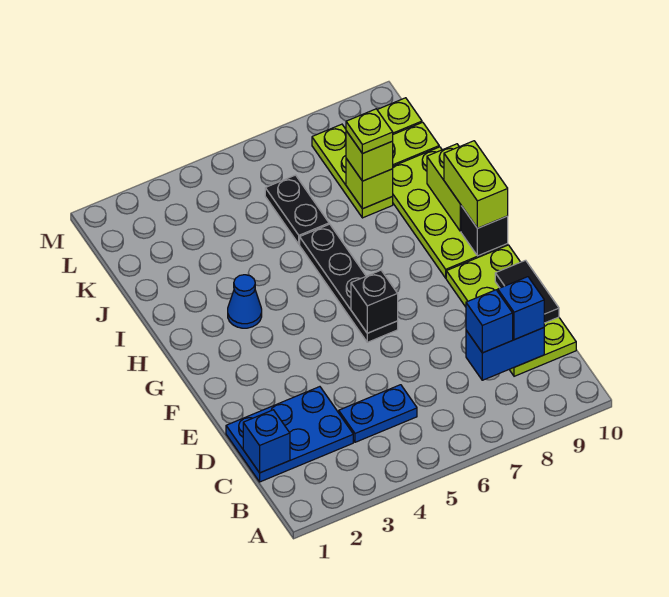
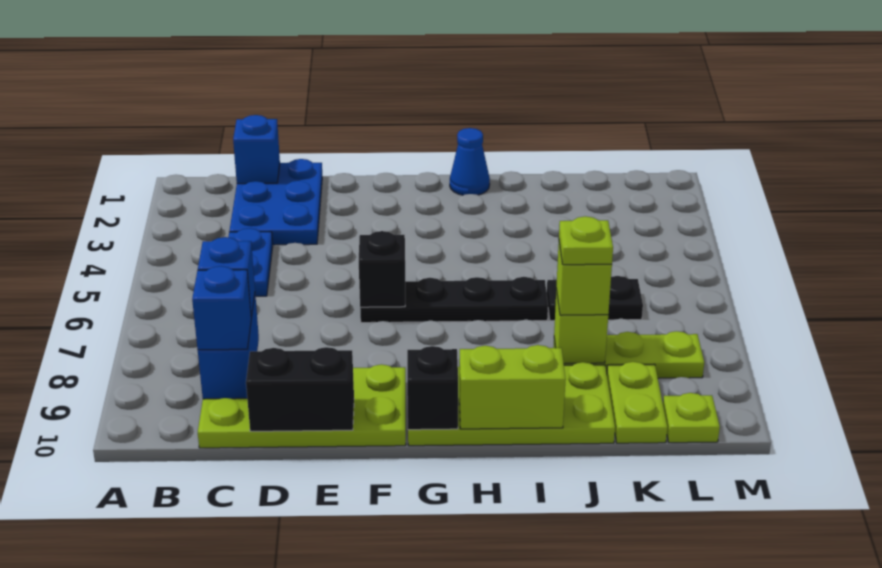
black tile D10:E10 level 2 -> black brick D10:E10 level 2
lime brick G10:H10 level 3 -> none
blue cone H3 level 1 -> blue cone H1 level 1

